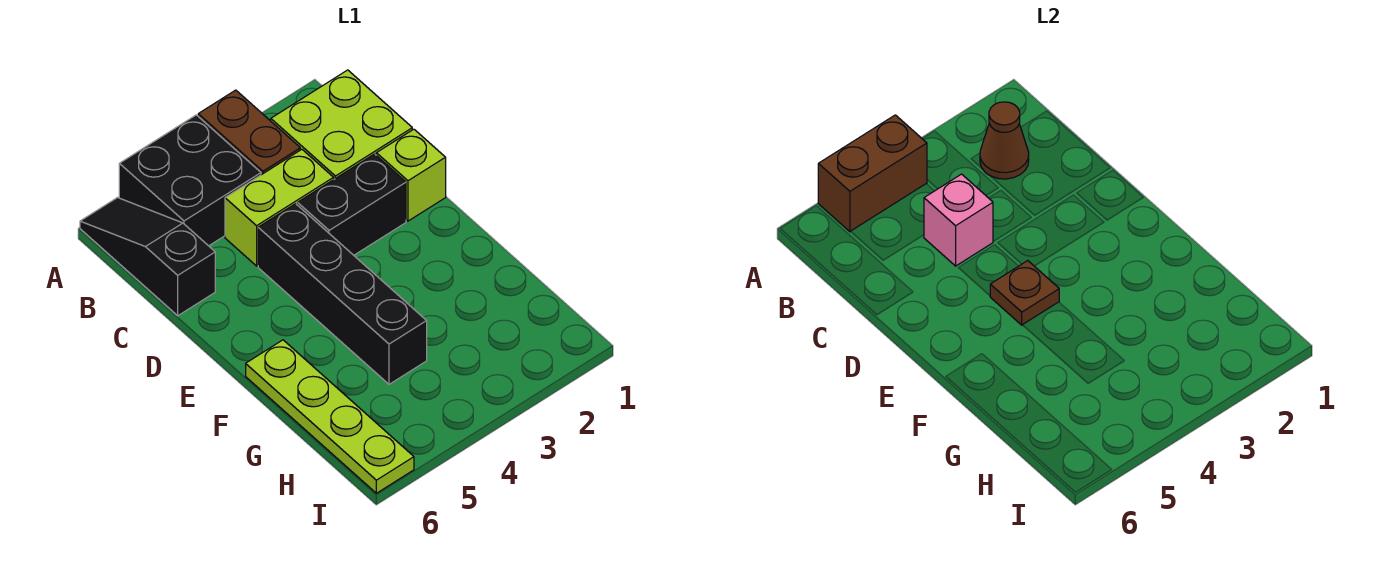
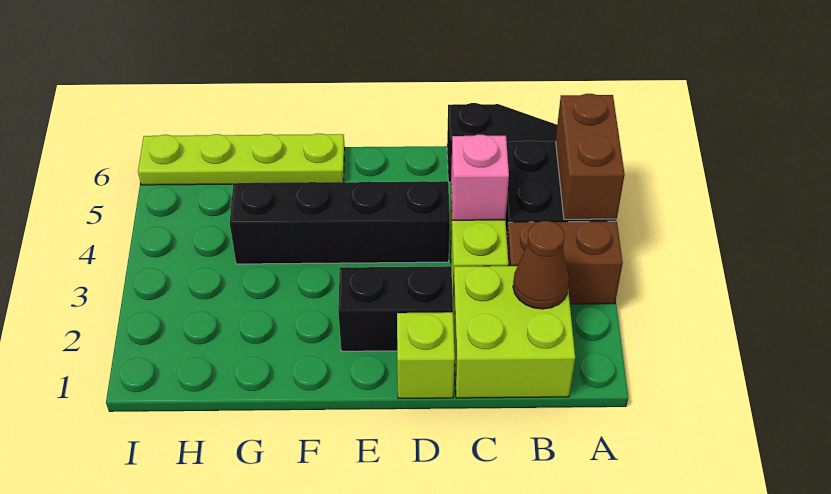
black brick D2:D3 level 1 -> black brick D2:E2 level 1
brown plate E4 level 2 -> none

